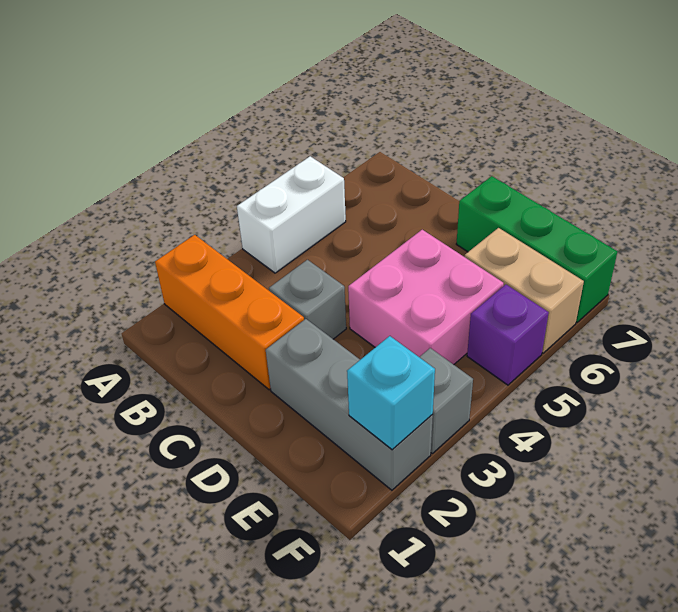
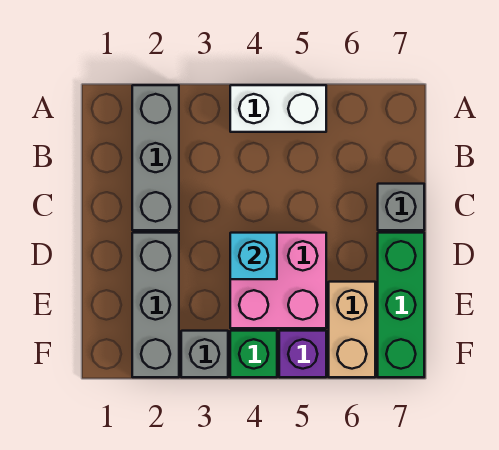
orange brick A2:C2 level 1 -> grey brick A2:C2 level 1
grey brick C3 level 1 -> grey brick C7 level 1
cyan brick F2 level 2 -> cyan brick D4 level 2
none -> green brick F4 level 1

